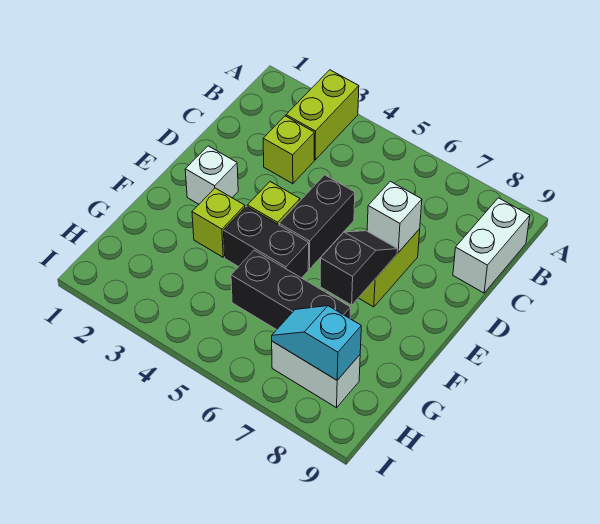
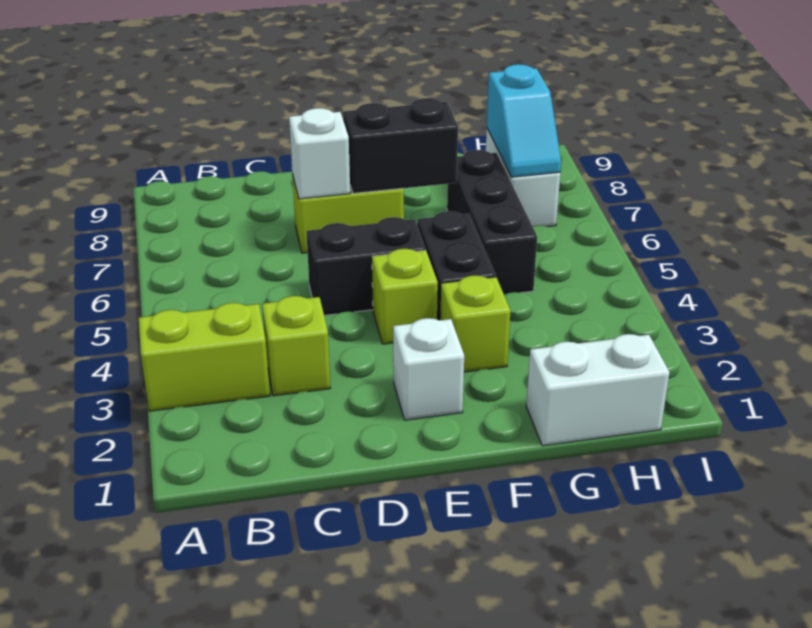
white brick B9:C9 level 1 -> white brick G1:H1 level 1
black slope E7:F7 level 2 top F -> black brick E7:F7 level 2

